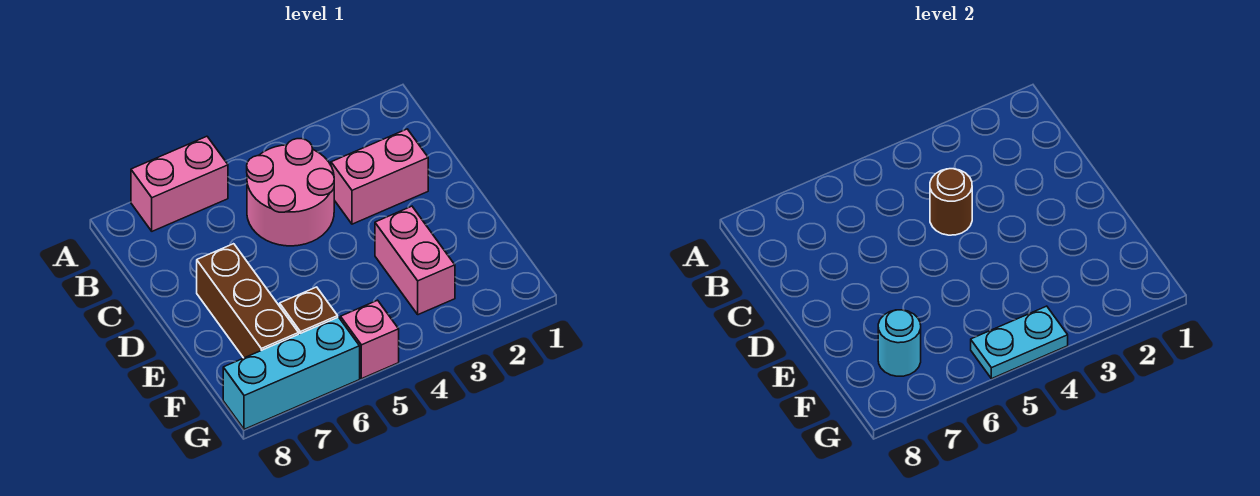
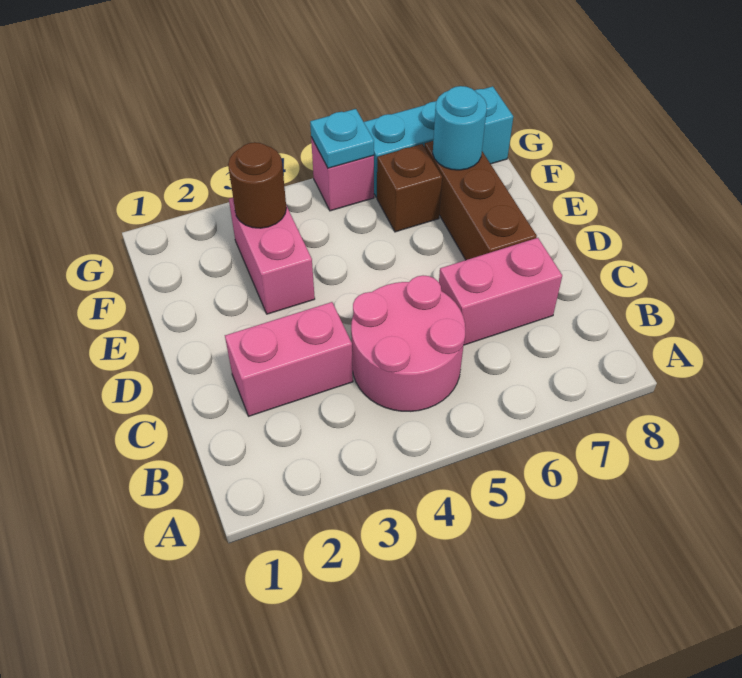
pink brick A6:A7 level 1 -> pink brick C6:C7 level 1
brown round brick C4 level 2 -> brown round brick F3 level 2
cyan plate G4:G5 level 2 -> cyan plate G5 level 2

